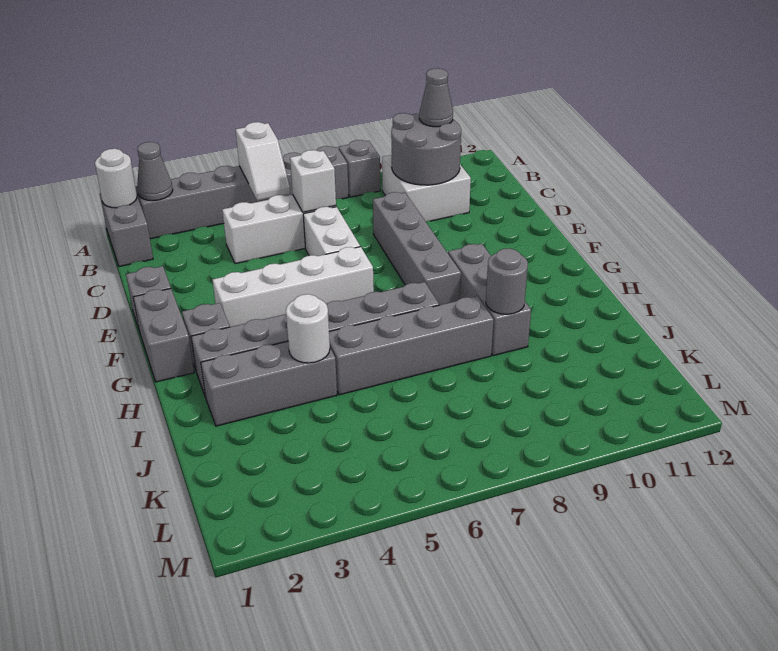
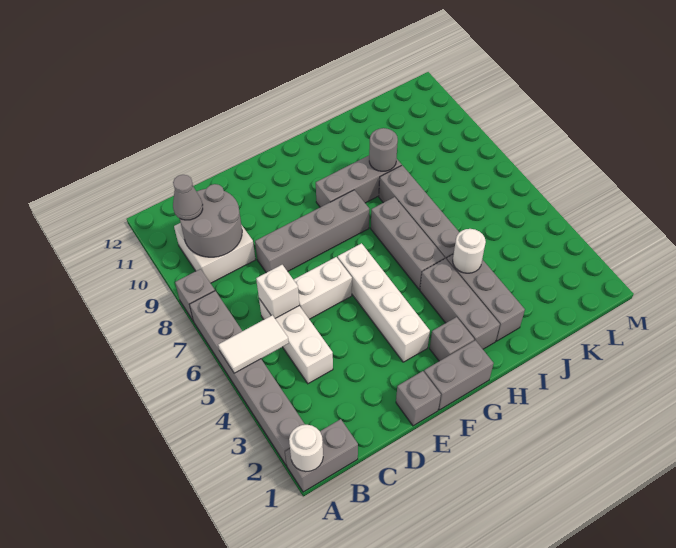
grey cone A2 level 2 -> none
white slope A5:B5 level 2 top A -> white tile A5:B5 level 2

